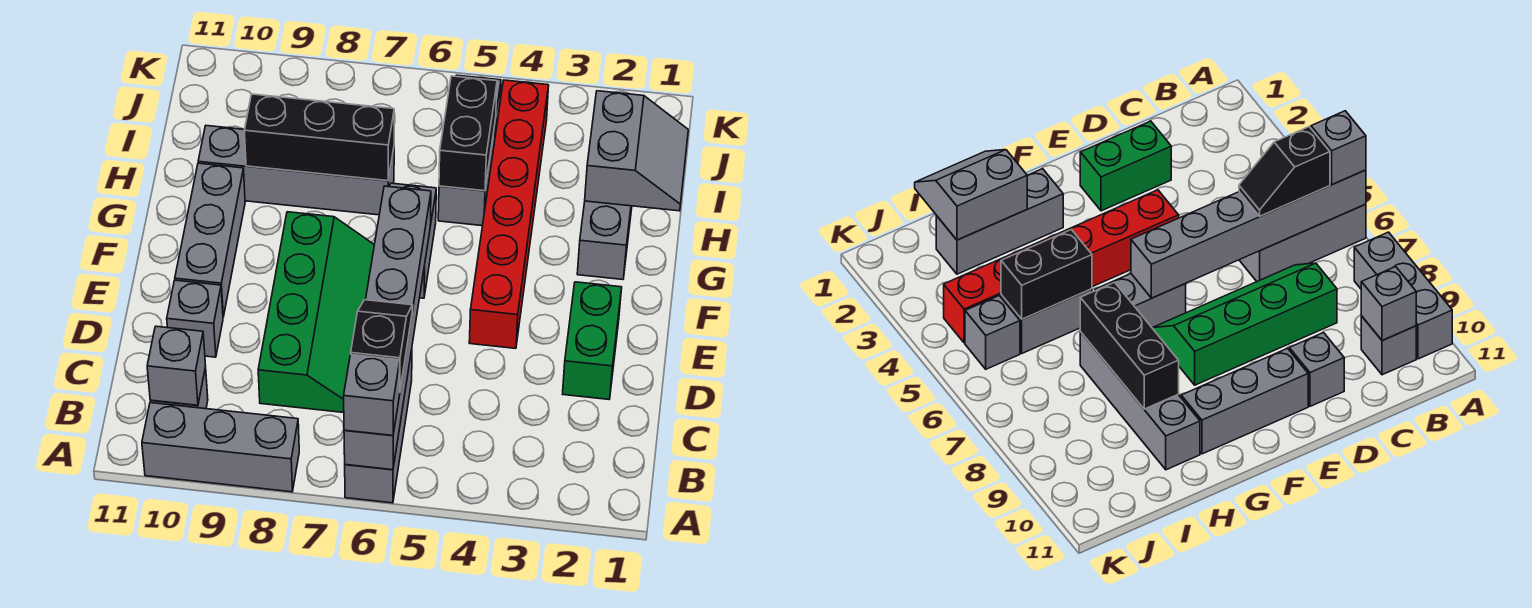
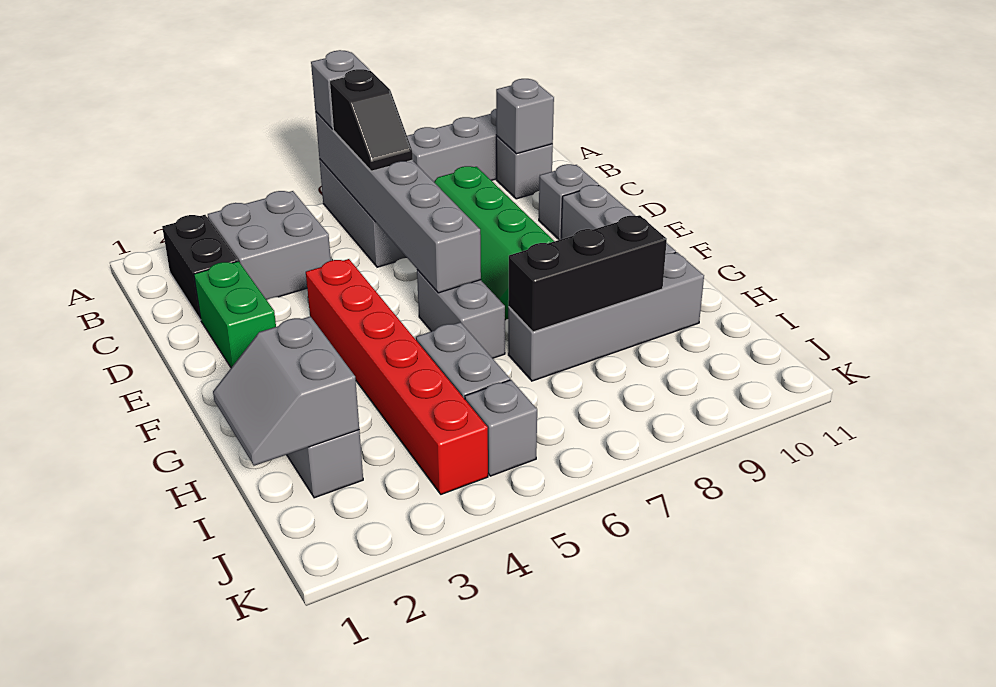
none -> grey brick B3:C4 level 1
black brick H5:I5 level 2 -> black brick B2:C2 level 1

